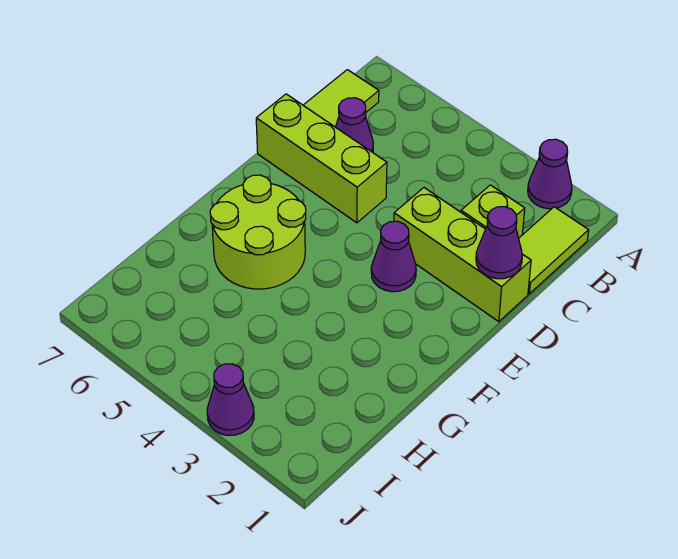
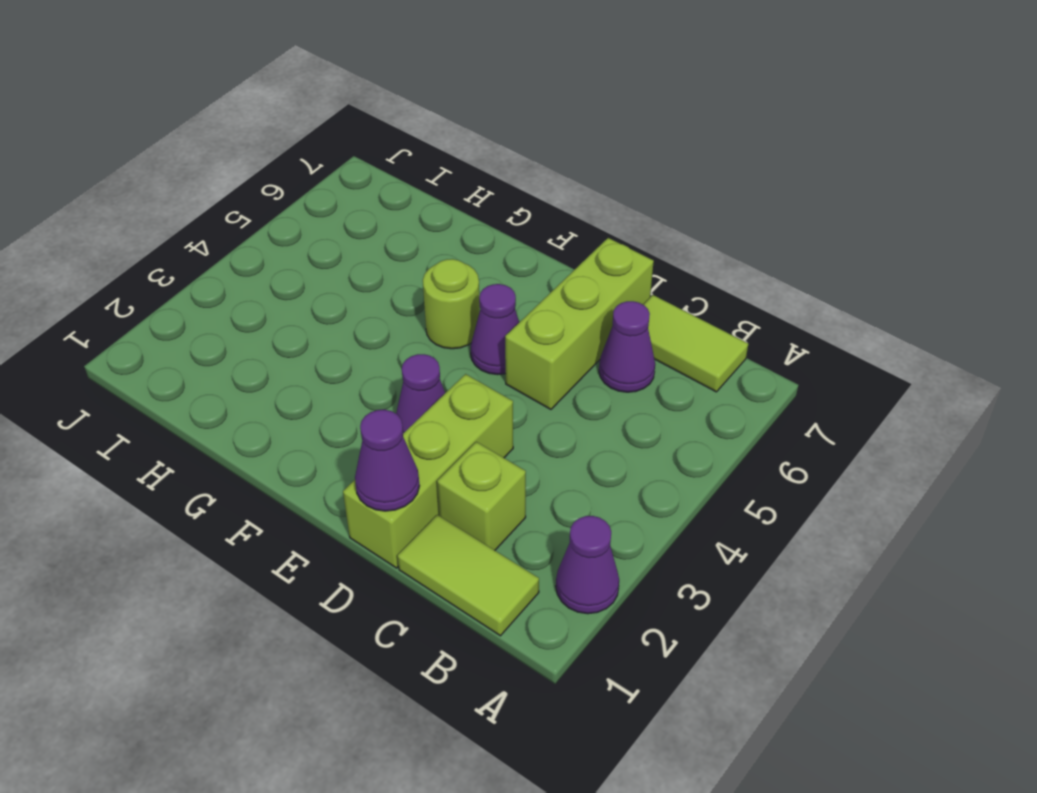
lime round brick F5:G6 level 1 -> lime round brick F5 level 1
purple cone J3 level 1 -> purple cone E5 level 1

